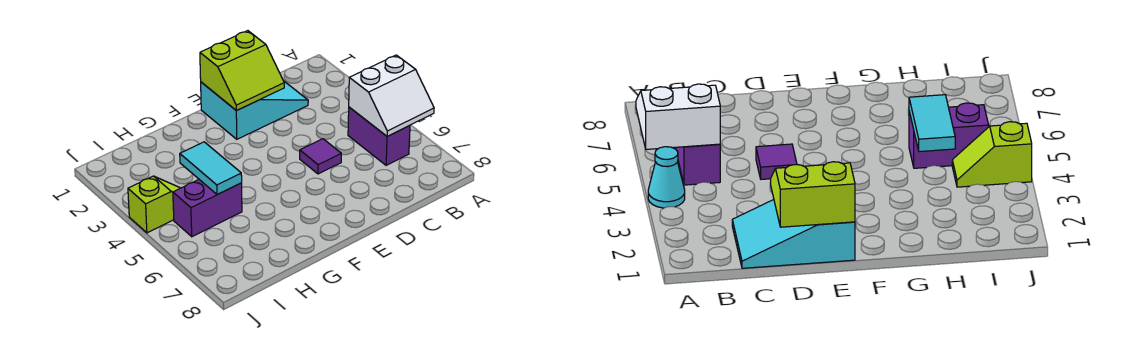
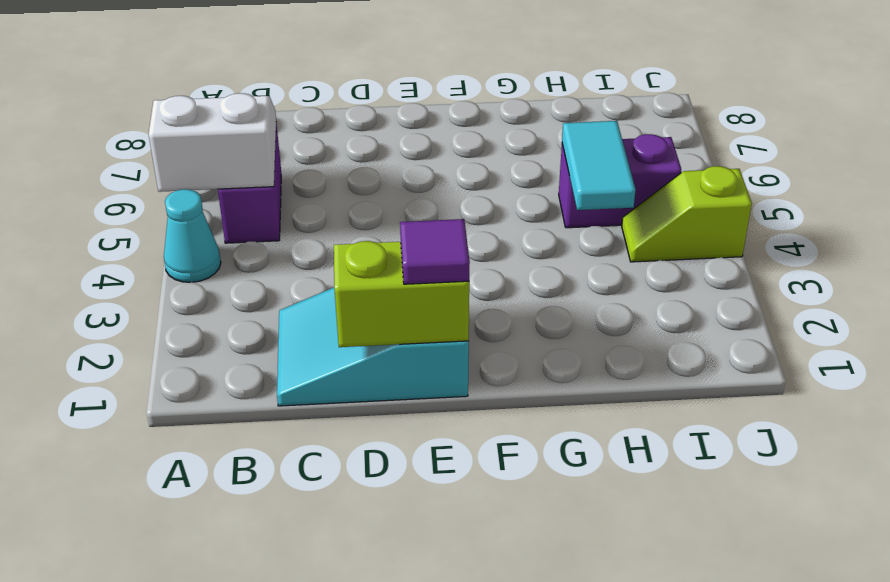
purple tile D5 level 1 -> purple tile E1 level 3

